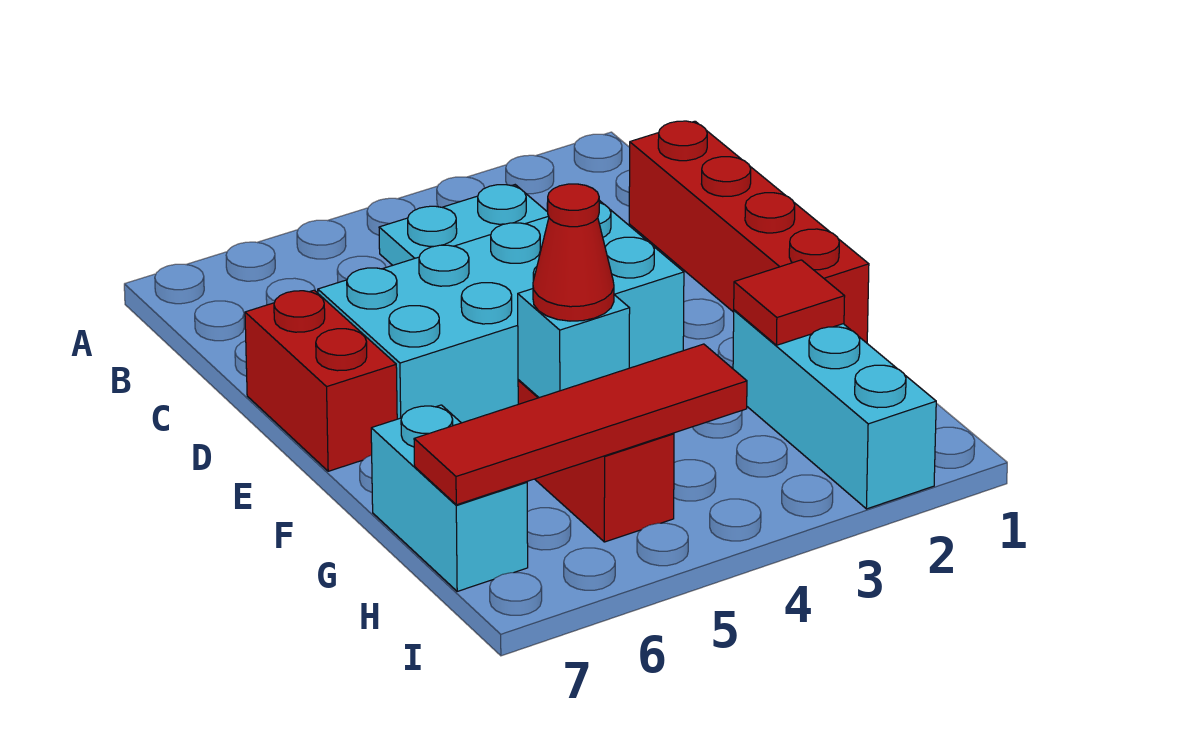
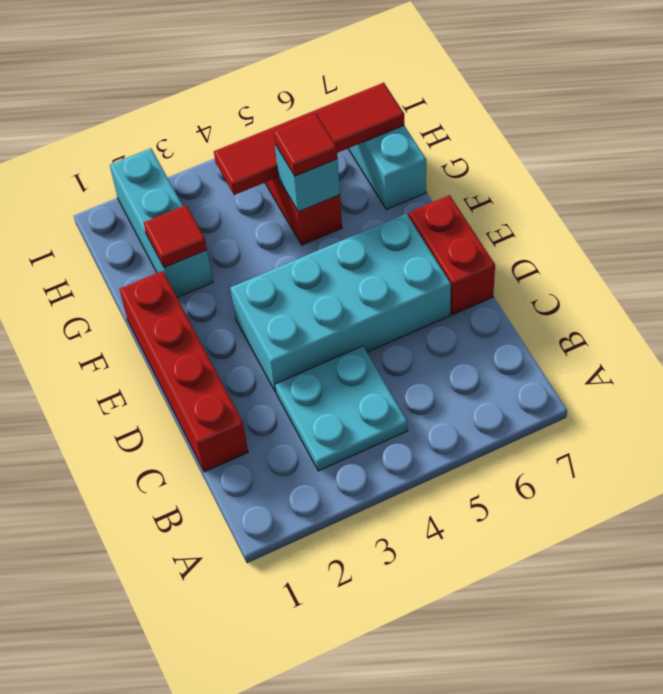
red cone G5 level 3 -> red tile G5 level 3

